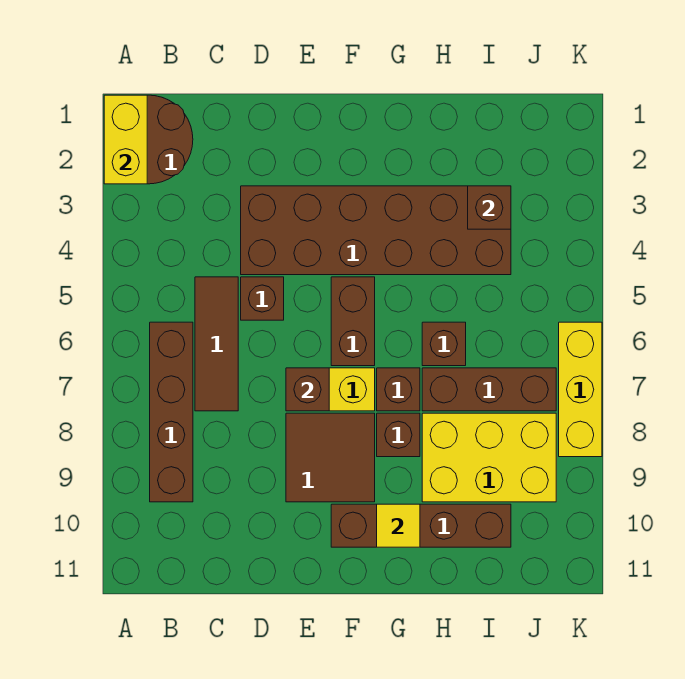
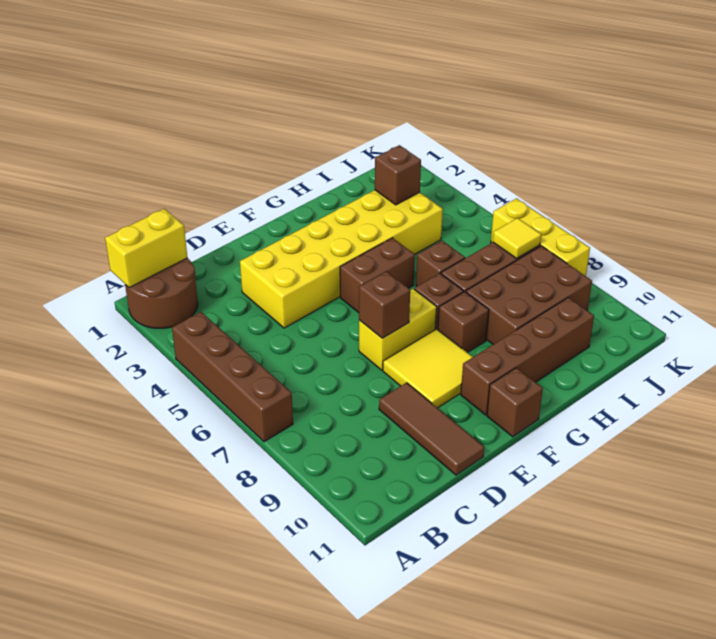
yellow brick A1:A2 level 2 -> yellow brick A1:B1 level 2
brown brick B6:B9 level 1 -> brown brick A4:A7 level 1
brown tile C5:C7 level 1 -> brown tile D9:D11 level 1
brown brick D3:I4 level 1 -> yellow brick D3:I4 level 1
brown brick D5 level 1 -> brown brick F11 level 1
brown tile E8:F9 level 1 -> yellow tile E8:F9 level 1
brown brick F5:F6 level 1 -> brown brick F5:G5 level 1
yellow tile G10 level 2 -> yellow tile J7 level 2
yellow brick H8:J9 level 1 -> brown brick H8:J9 level 1

